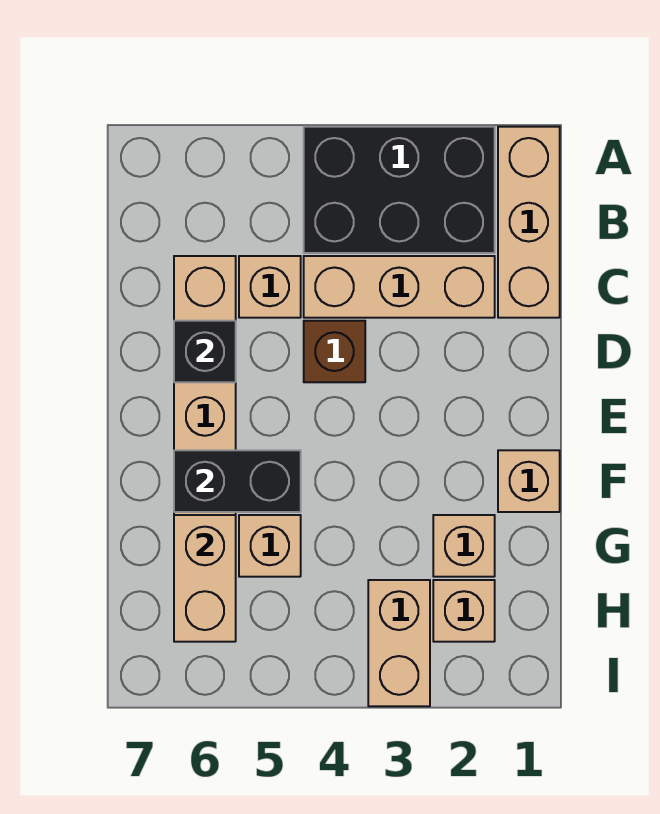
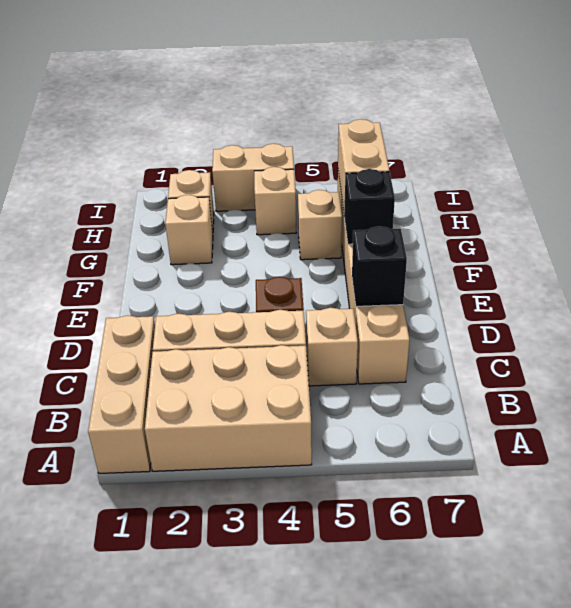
black brick A2:B4 level 1 -> tan brick A2:B4 level 1
tan brick F1 level 1 -> tan brick H4 level 1
black brick F5:F6 level 2 -> black brick F6 level 2
tan brick H3:I3 level 1 -> tan brick I3:I4 level 1

